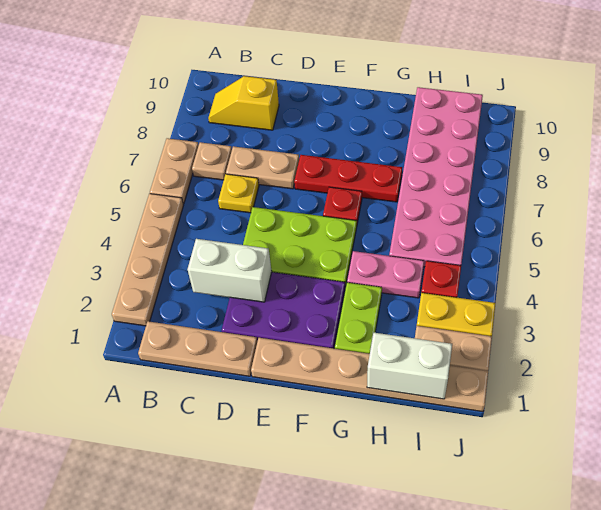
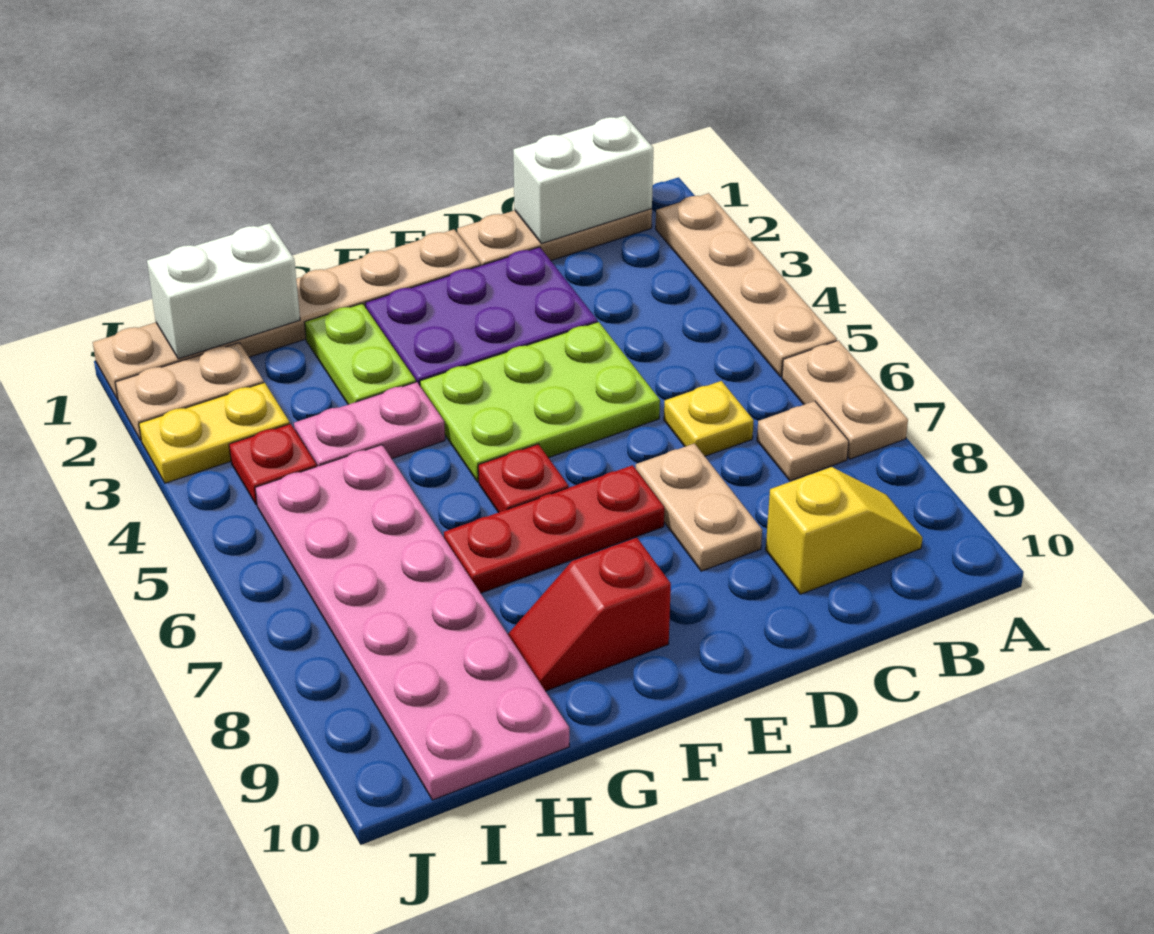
white brick C3:D3 level 2 -> white brick B1:C1 level 2
tan plate C7:D7 level 1 -> tan plate D7:D8 level 1
none -> red slope F9:G9 level 1 top F

